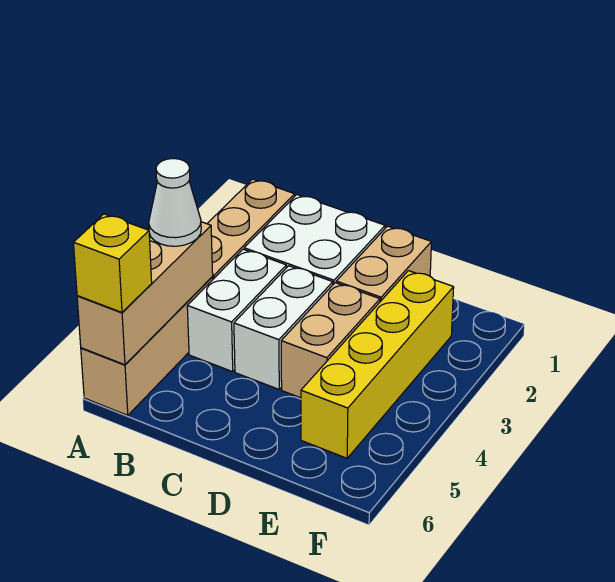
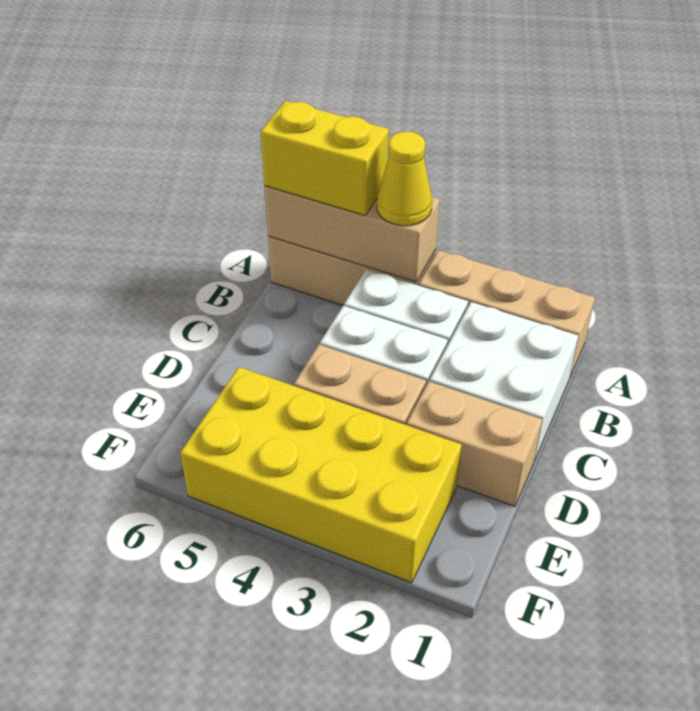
white cone A4 level 3 -> yellow cone A4 level 3
yellow brick A6 level 3 -> yellow brick A5:A6 level 3
yellow brick E2:E5 level 1 -> yellow brick E2:F5 level 1

